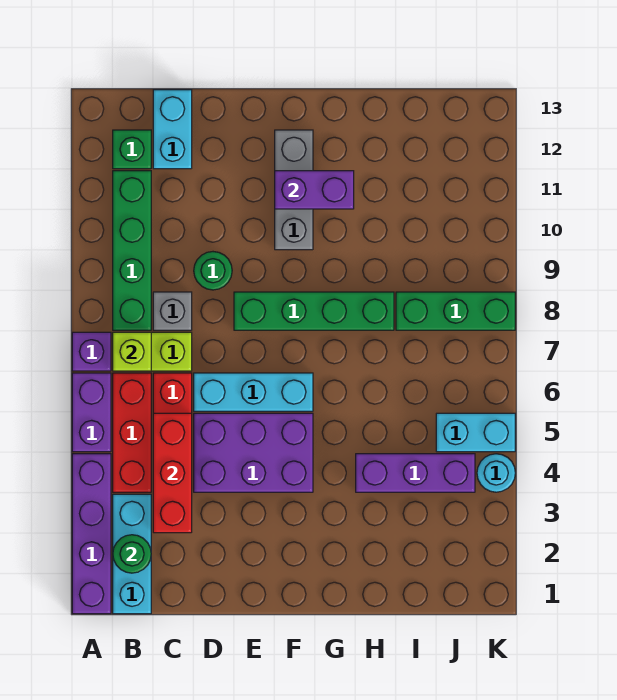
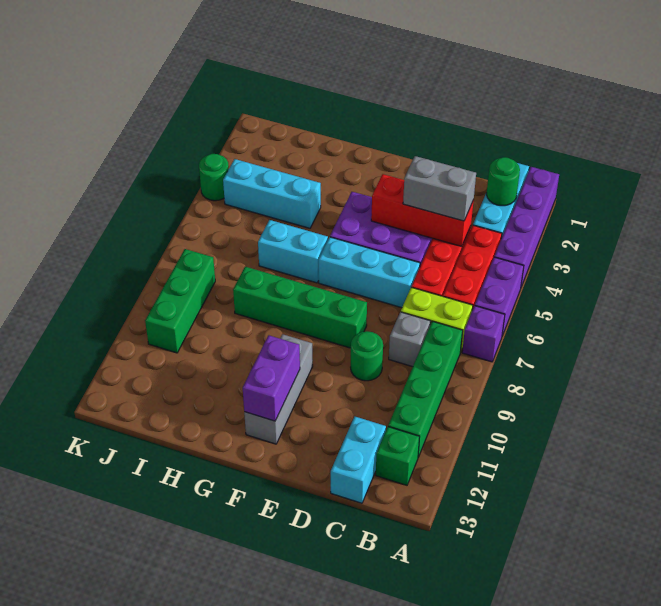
lime brick B7 level 2 -> none
red brick C3:C5 level 2 -> red brick C4:E4 level 2
none -> grey brick C4:D4 level 3
purple brick F11:G11 level 2 -> purple brick F11:F12 level 2
purple brick H4:J4 level 1 -> cyan brick H4:J4 level 1
green brick I8:K8 level 1 -> green brick J8:J10 level 1
cyan brick J5:K5 level 1 -> cyan brick G6:H6 level 1
cyan round brick K4 level 1 -> green round brick K4 level 1

